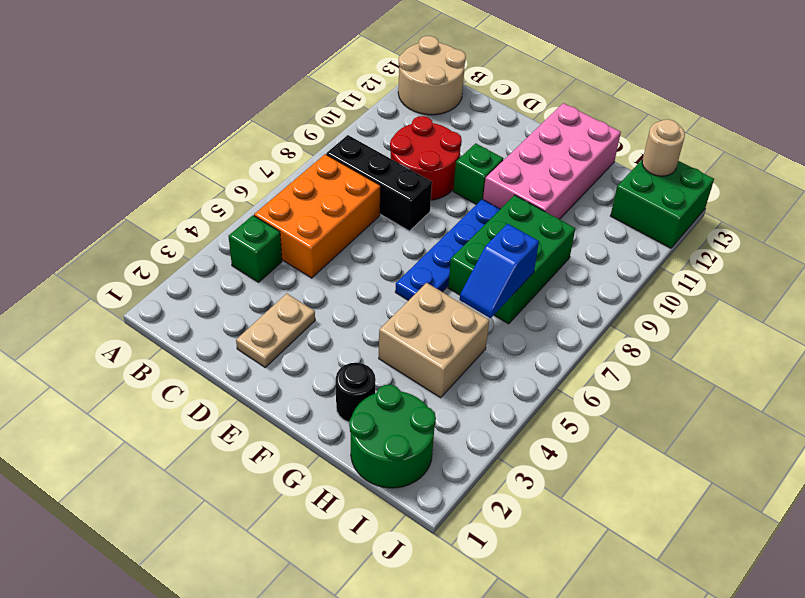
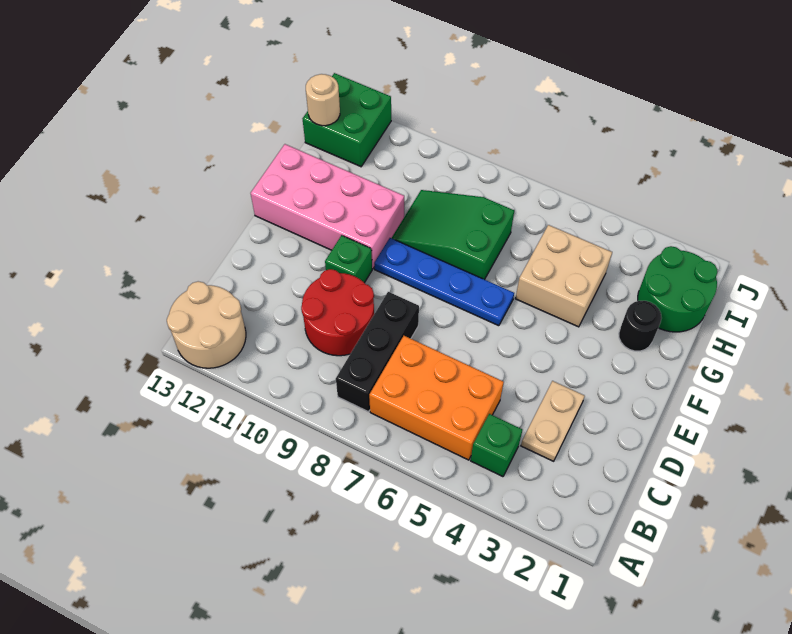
tan plate D2:D3 level 1 -> tan plate C3:D3 level 1
green brick G7:H9 level 1 -> green slope G7:H9 level 1 top 7
blue slope H6:H7 level 2 top 7 -> none

